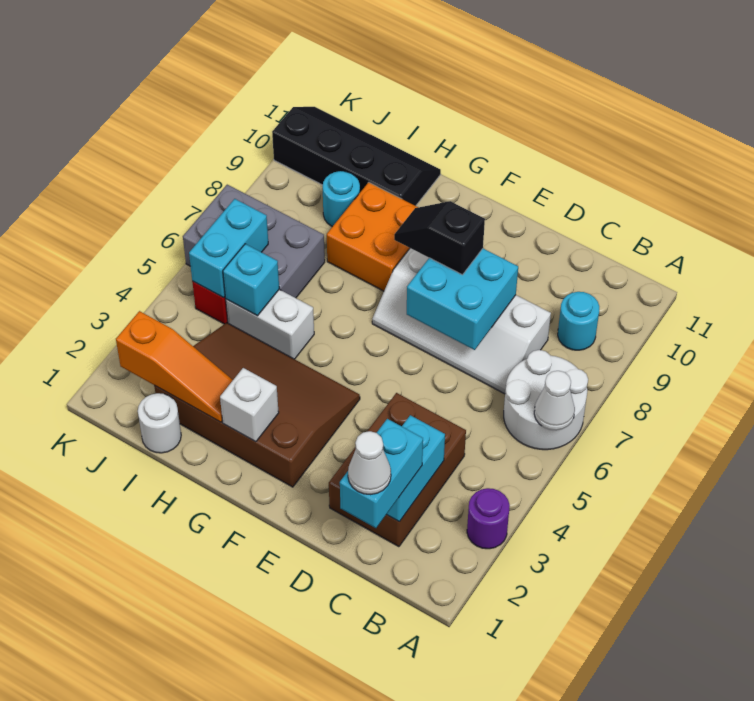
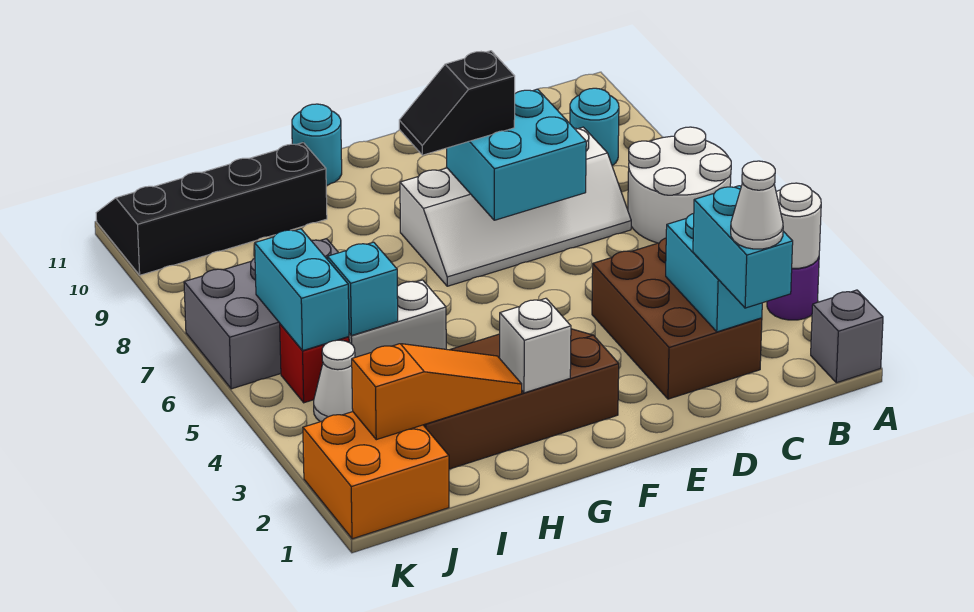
none -> grey brick A1 level 1
white cone A6 level 2 -> white cone J4 level 1
orange brick G8:H9 level 1 -> orange brick J1:K2 level 1
white round brick I1 level 1 -> white round brick A3 level 2
cyan round brick I9 level 1 -> cyan round brick G11 level 1

